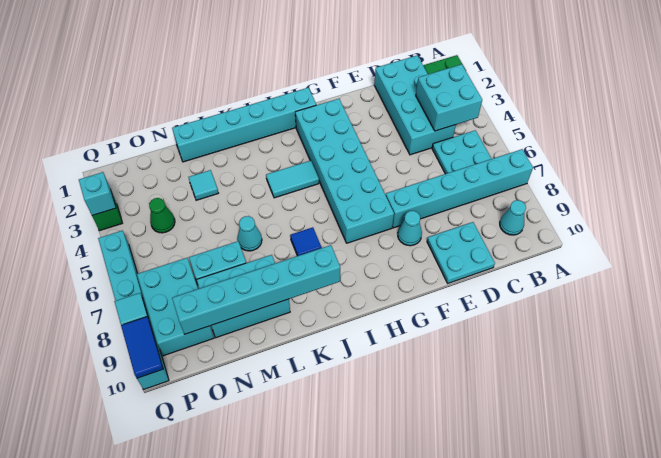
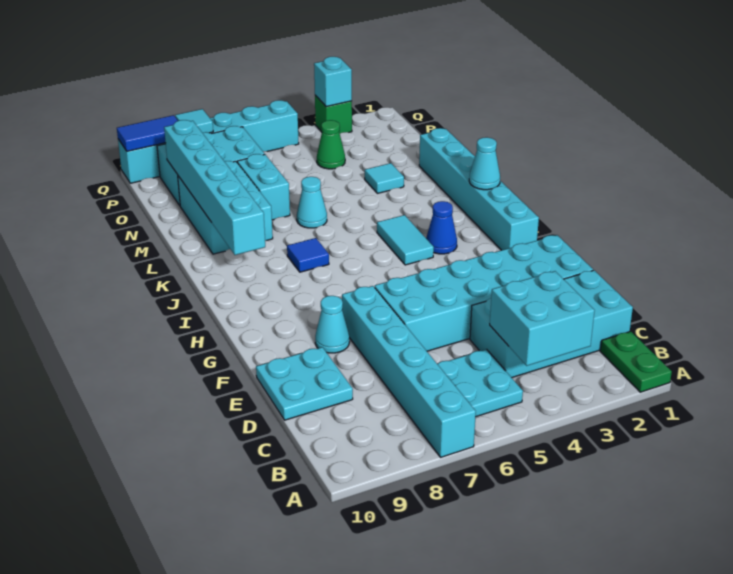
cyan cone B9 level 1 -> cyan cone J1 level 2
cyan brick G2:H7 level 1 -> cyan brick E1:F6 level 1
none -> blue cone I3 level 1

